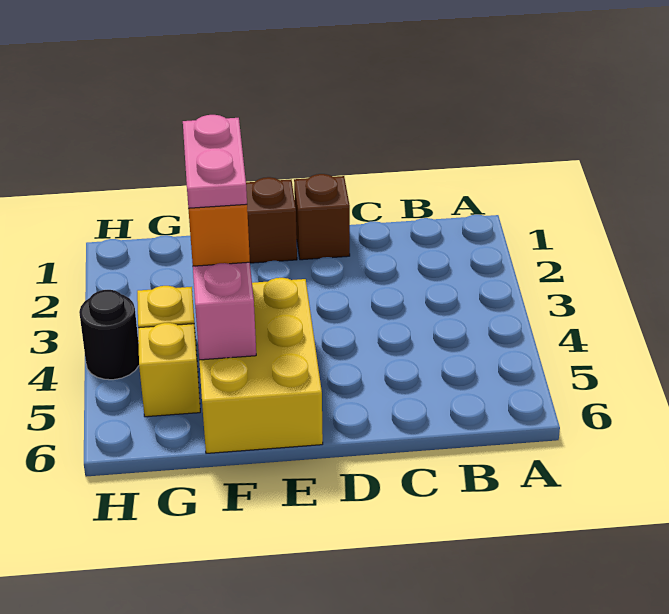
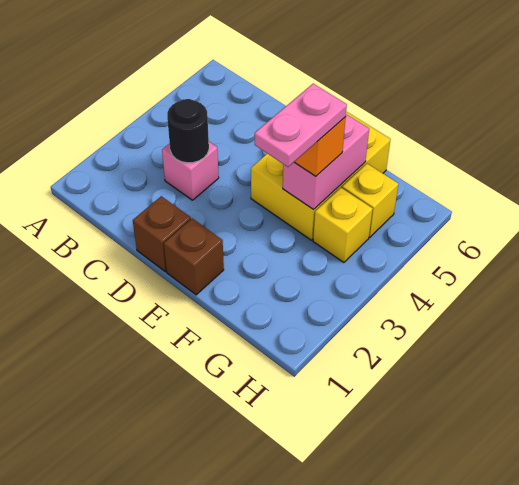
none -> pink brick C3 level 1
black round brick H4 level 1 -> black round brick C3 level 2

